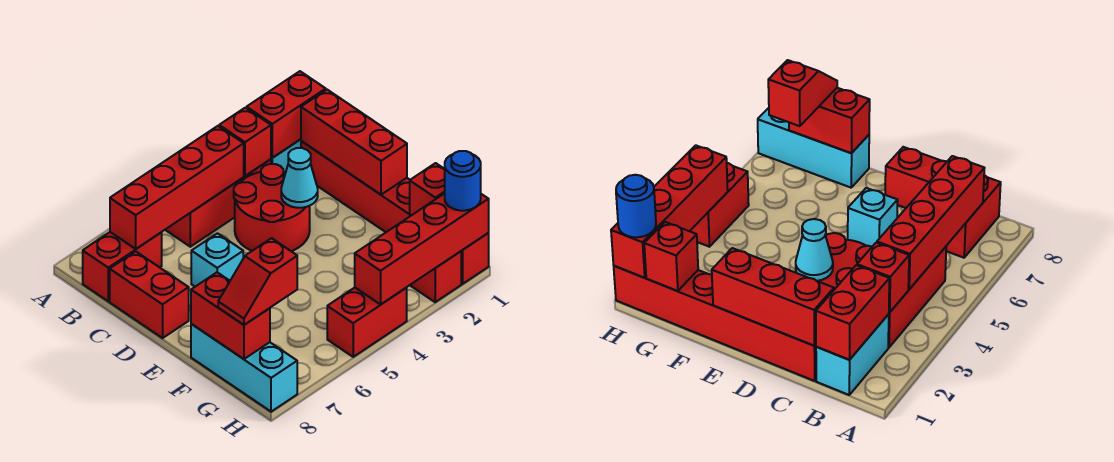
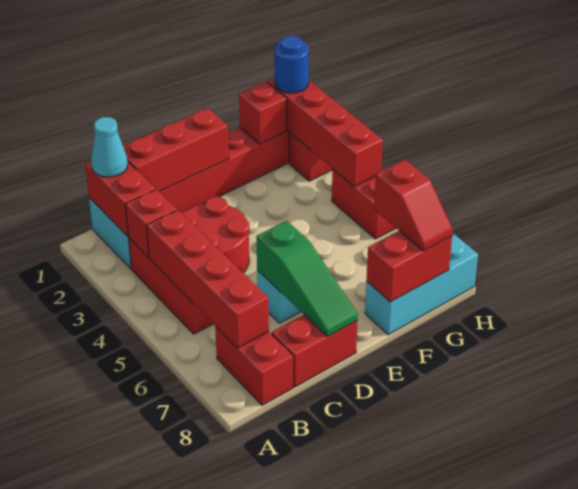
cyan cone D3 level 2 -> cyan cone B1 level 3
none -> green slope D6:D8 level 2 top 6

